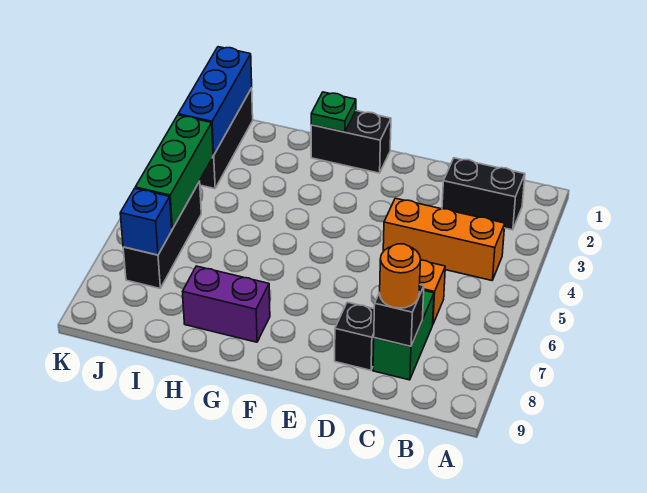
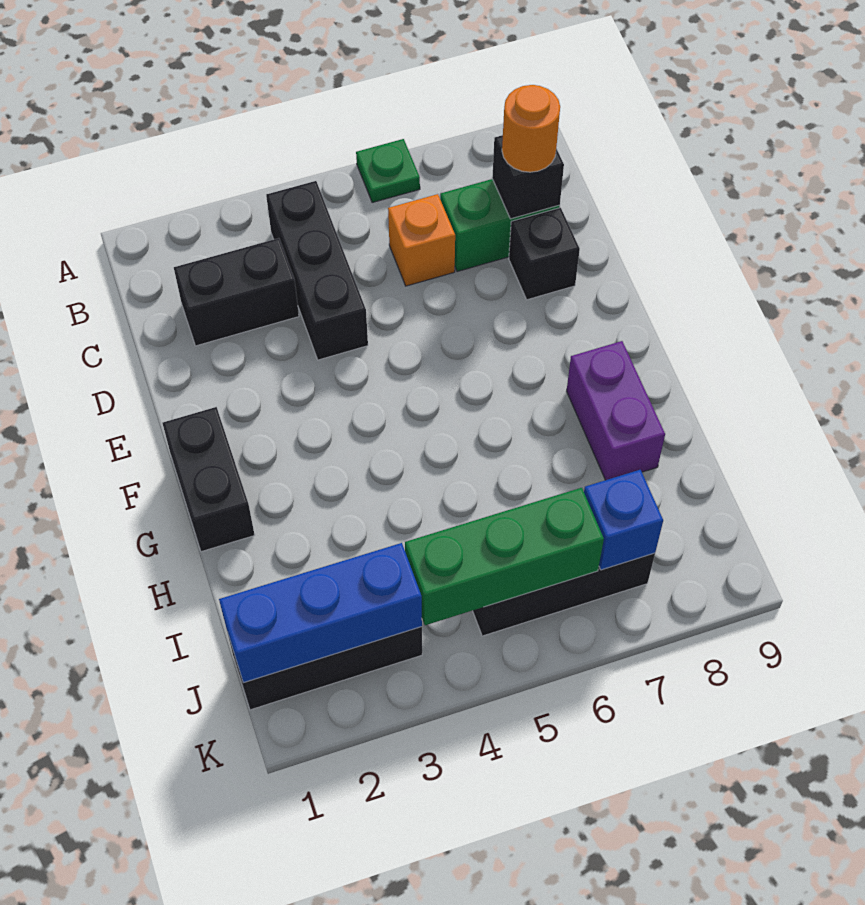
black brick B2:C2 level 1 -> black brick C2:C3 level 1
orange brick B4:D4 level 1 -> black brick B4:D4 level 1
green plate G1 level 2 -> green plate A6 level 1

